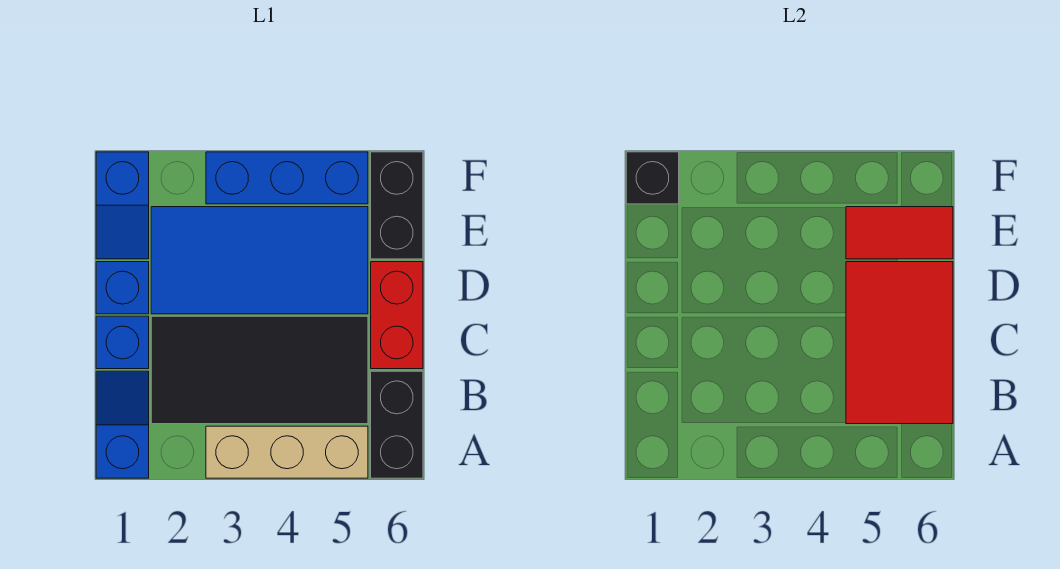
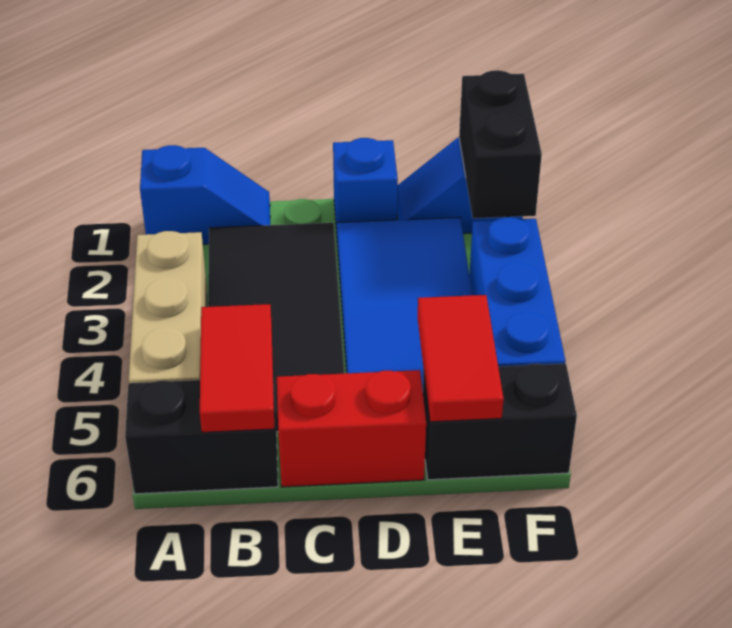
red tile B5:D6 level 2 -> red tile B5:B6 level 2
blue brick C1 level 1 -> none
black brick F1 level 2 -> black brick F1:F2 level 2

